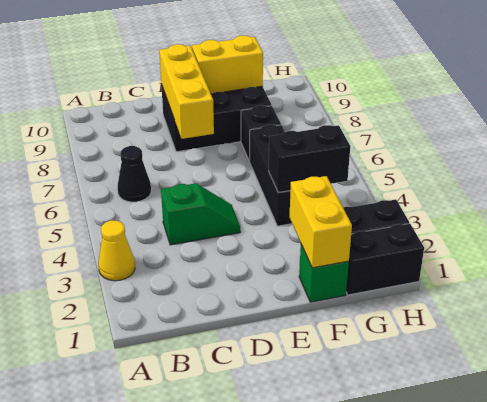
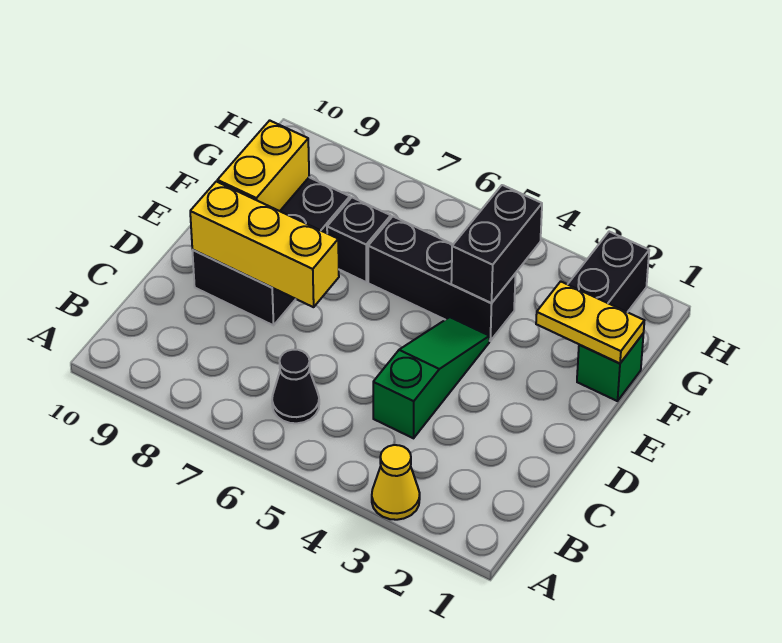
green slope C4:D4 level 1 top C -> green slope C4:E4 level 1 top C
yellow brick F1:F2 level 2 -> yellow plate F1:F2 level 2
black brick G1:H1 level 1 -> none

